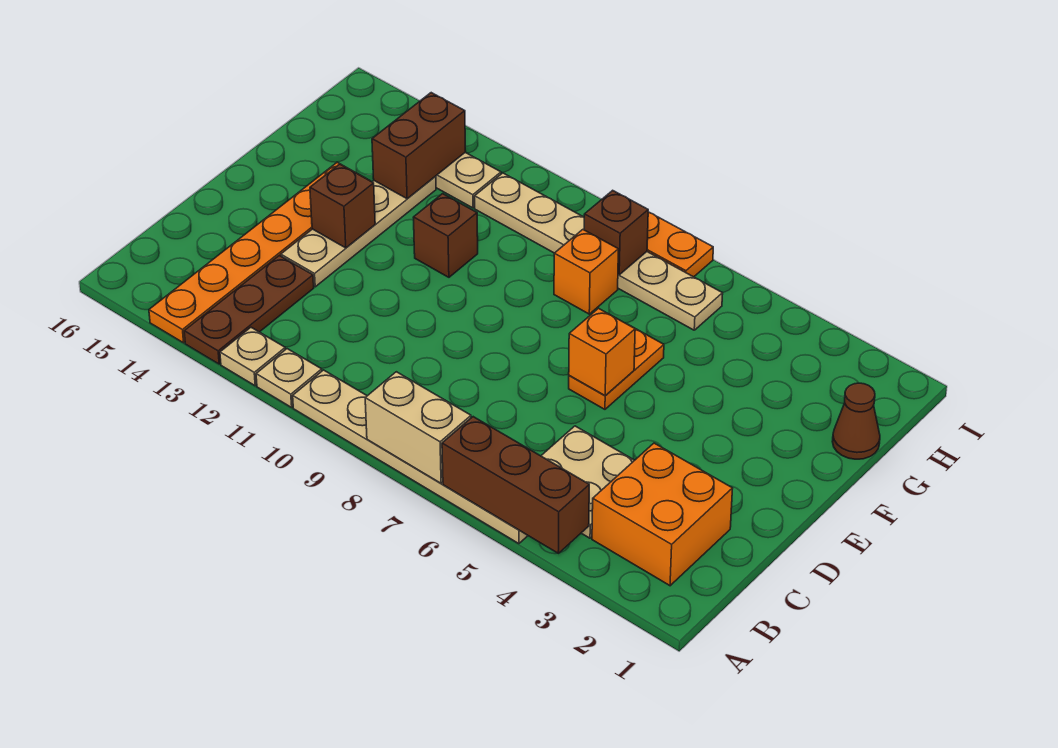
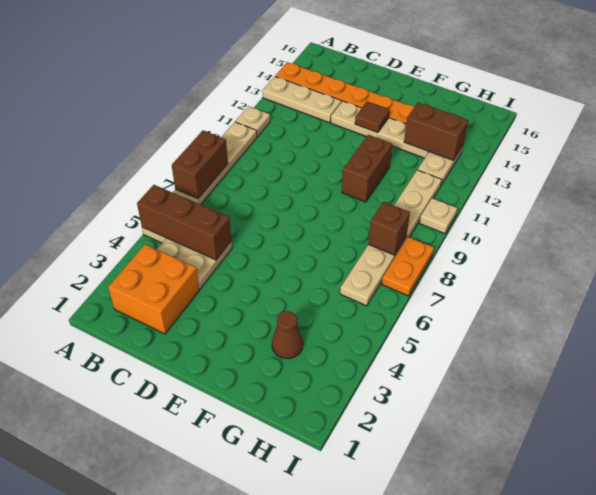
brown brick A4:A6 level 2 -> brown brick A5:C5 level 2
tan brick A7:A8 level 2 -> brown brick A7:A8 level 2
tan plate A12 level 1 -> tan plate I10 level 1
brown plate A13:C13 level 1 -> tan plate A13:C13 level 1
orange plate E6:F6 level 1 -> none
orange brick E6 level 2 -> none
brown brick E13 level 2 -> brown tile E13 level 2
brown brick F11 level 1 -> brown brick F10:F11 level 1
brown cone G1 level 1 -> brown cone G3 level 1
orange brick G8 level 1 -> none

